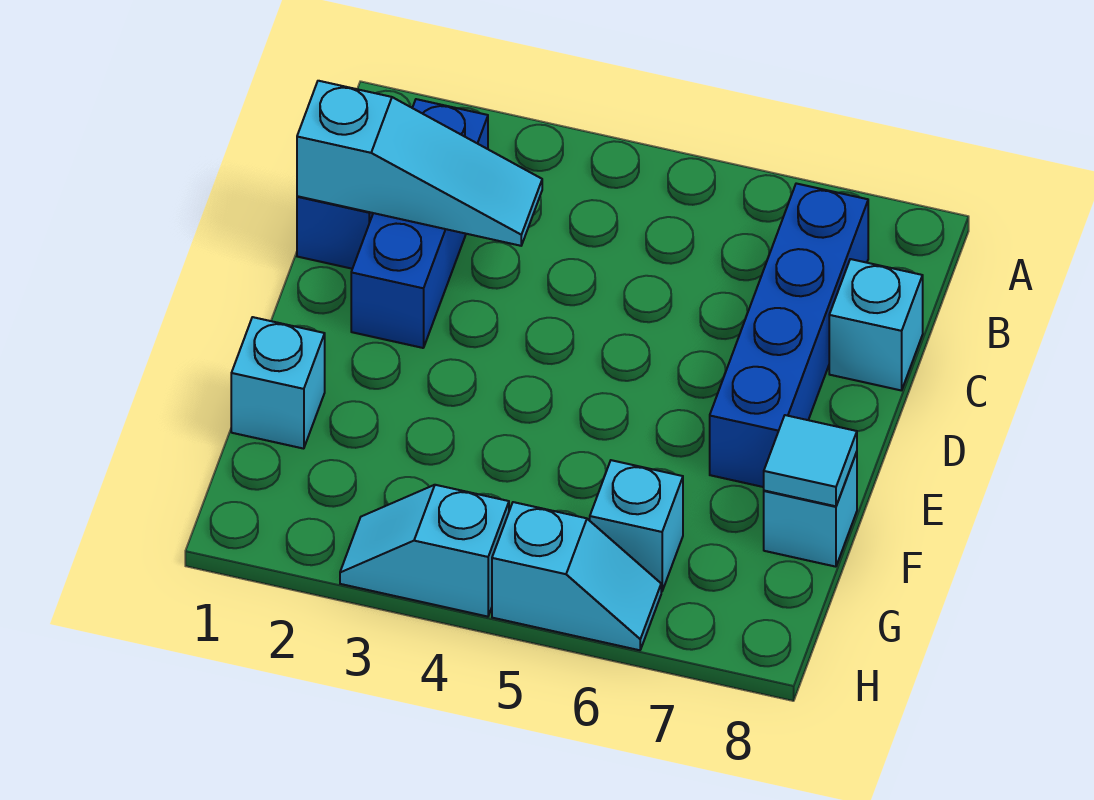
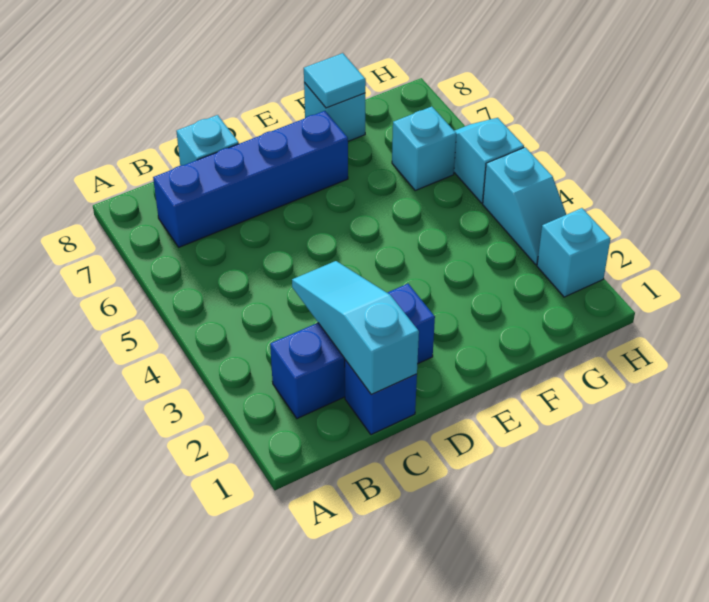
cyan brick F1 level 1 -> cyan brick H2 level 1

